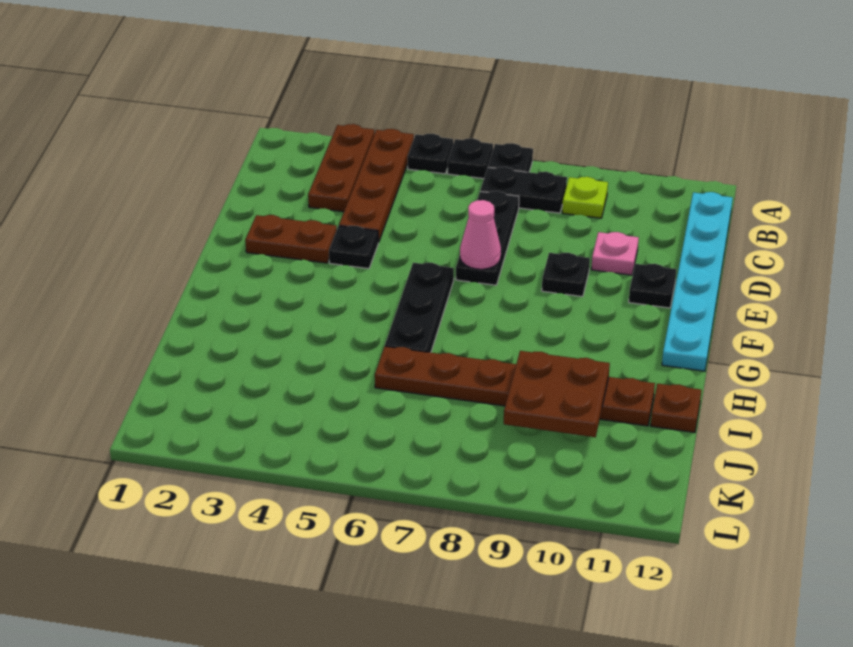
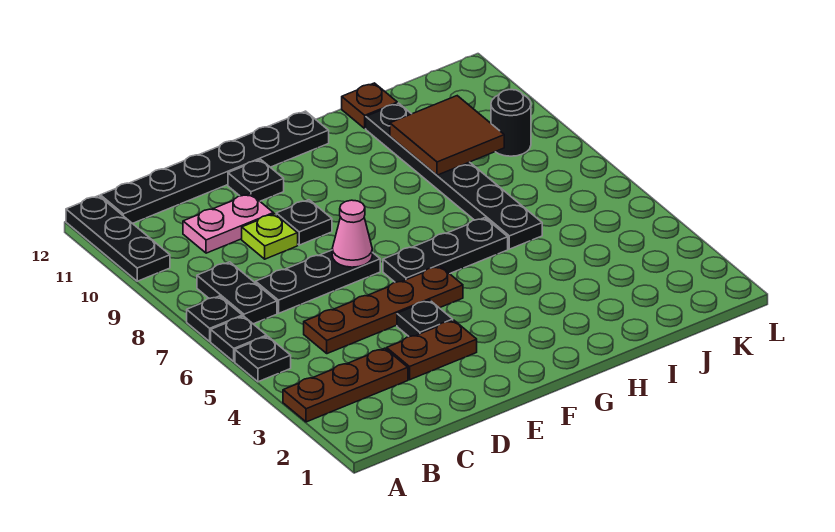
brown plate A4:D4 level 1 -> brown plate C5:F5 level 1
none -> black plate A10:A12 level 1
lime plate B9 level 1 -> lime plate D9 level 1
cyan plate B12:G12 level 1 -> black plate B12:G12 level 1
pink plate D10 level 1 -> pink plate C10:D10 level 1
brown plate E2:E3 level 1 -> brown plate D3:E3 level 1
brown plate I6:I11 level 1 -> black plate I6:I11 level 1
brown plate I9:J10 level 2 -> brown tile I9:J10 level 2
none -> black round brick K9 level 1

